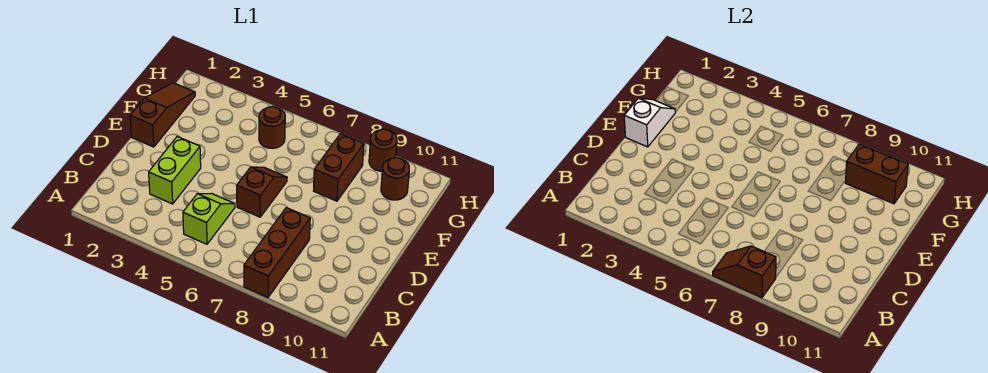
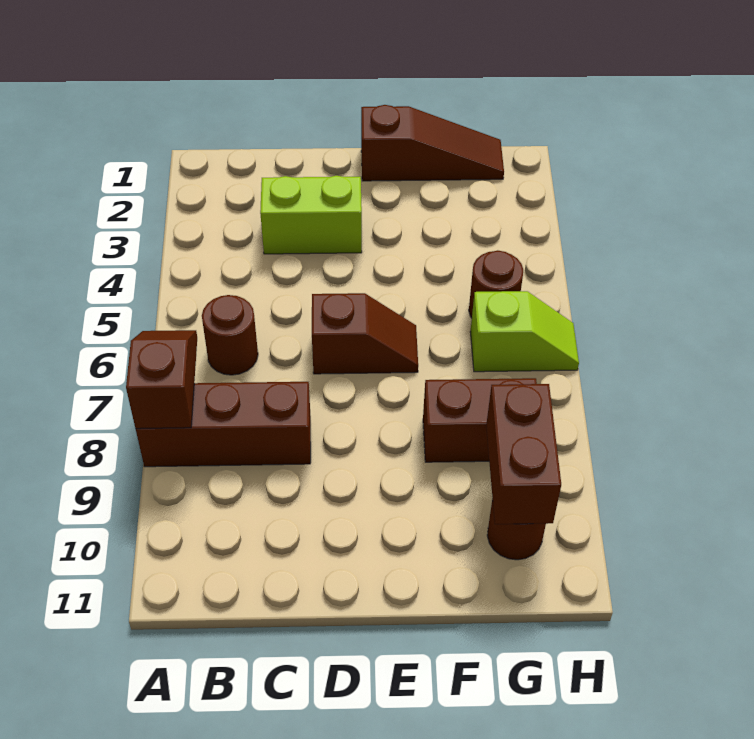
lime slope B5:C5 level 1 top B -> lime slope G6:H6 level 1 top G
white slope E1:F1 level 2 top E -> none
brown round brick H9 level 1 -> brown round brick B6 level 1

